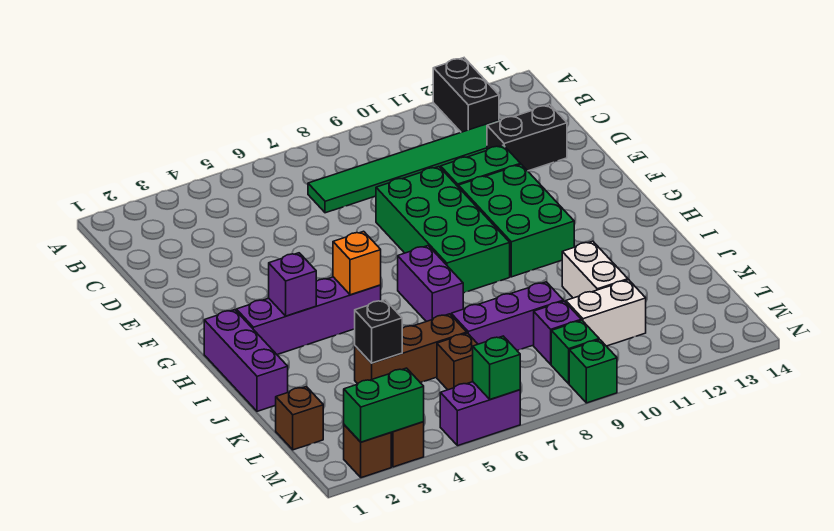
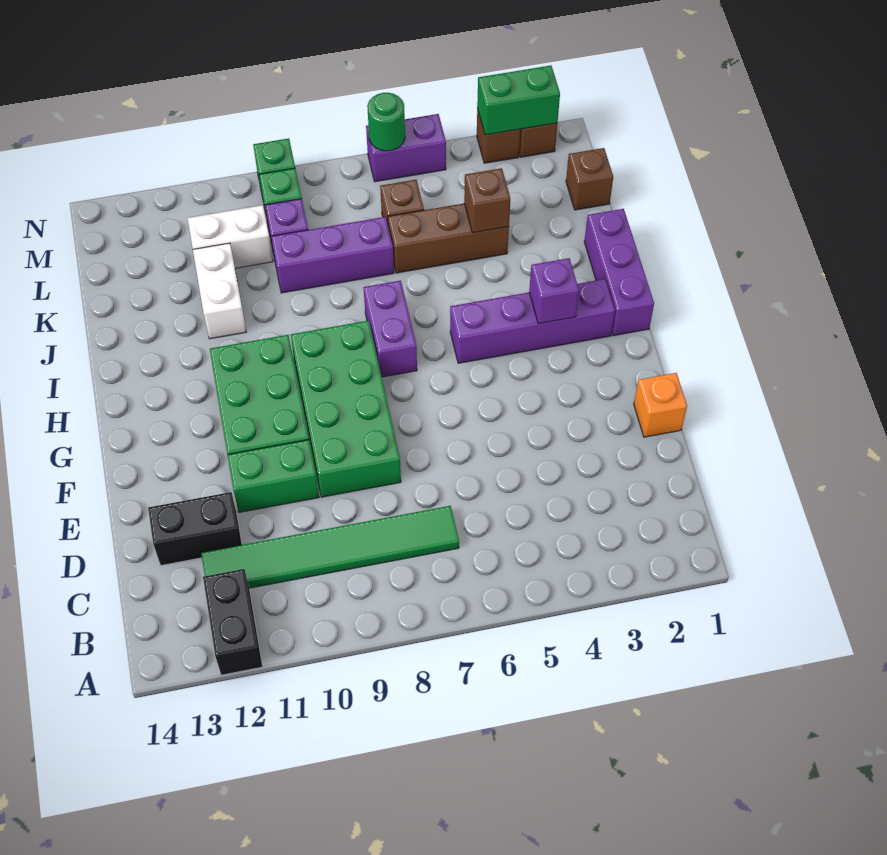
orange brick H5 level 2 -> orange brick E1 level 1
black brick K4 level 2 -> brown brick K4 level 2
green brick N6 level 2 -> green round brick N6 level 2

